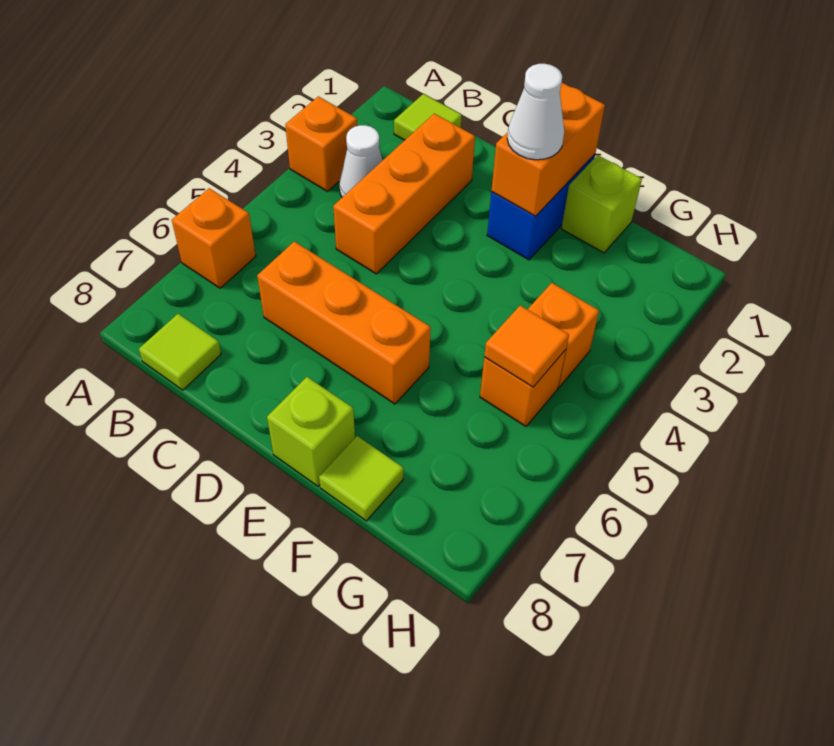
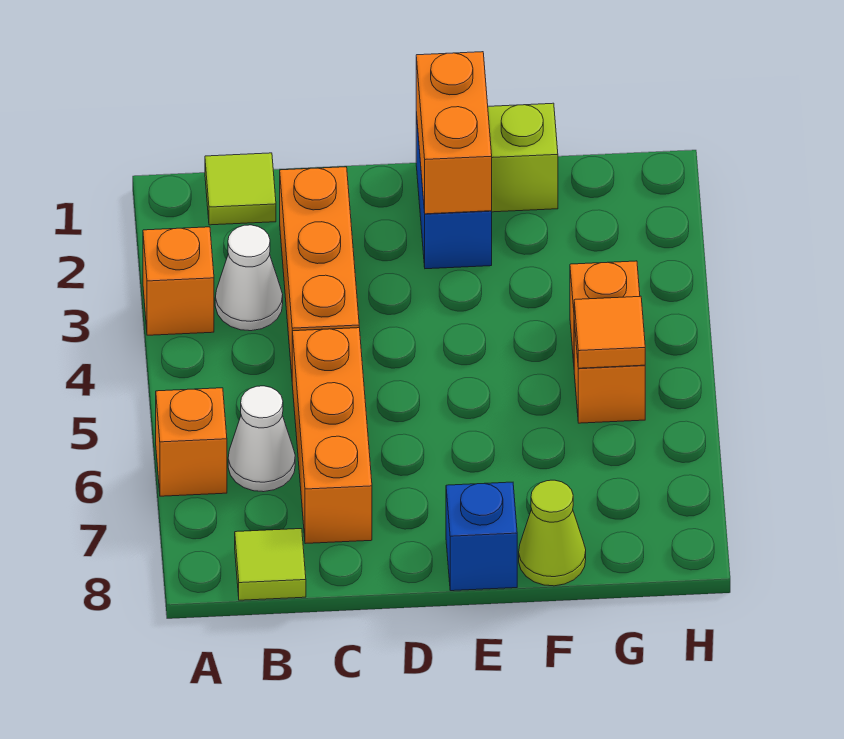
orange brick C6:E6 level 1 -> orange brick C5:C7 level 1
white cone E2 level 3 -> white cone B6 level 1
lime brick E8 level 1 -> blue brick E8 level 1
lime tile F8 level 1 -> lime cone F8 level 1

